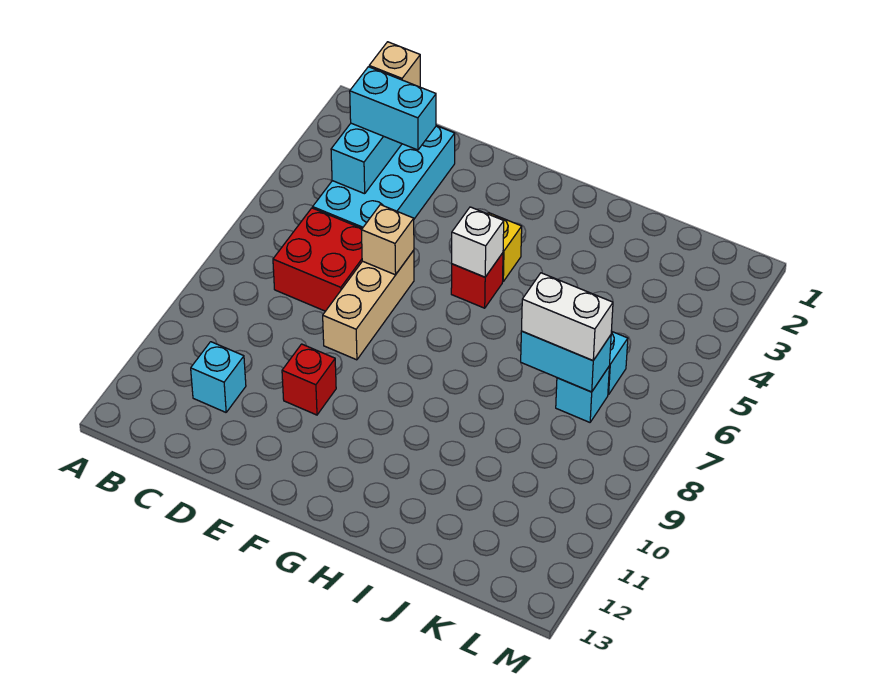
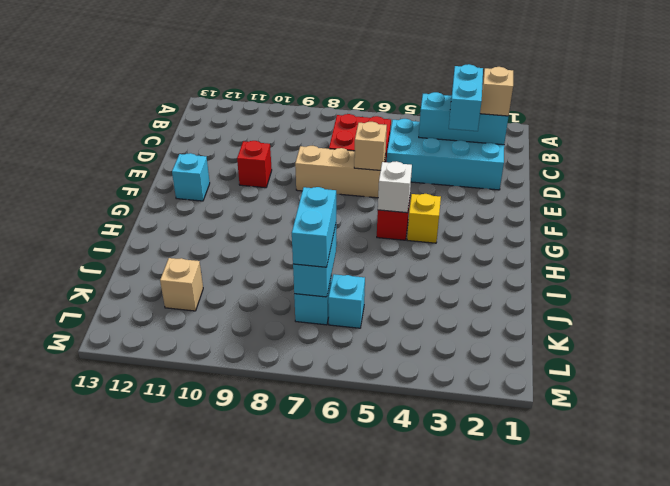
cyan brick C11 level 1 -> cyan brick F12 level 1
white brick J7:K7 level 3 -> cyan brick J7:K7 level 3
none -> tan brick K11 level 1

